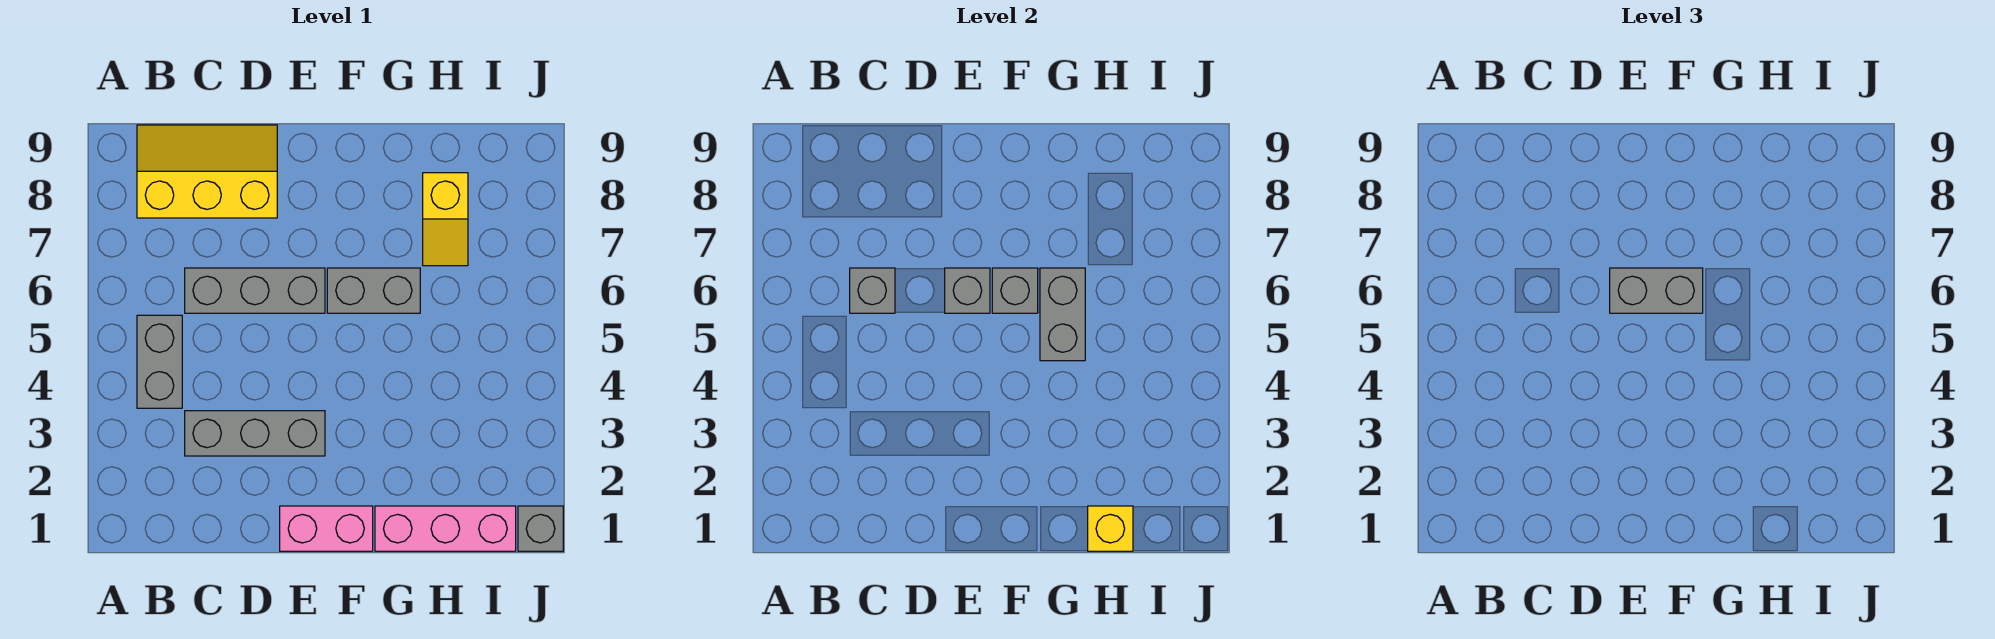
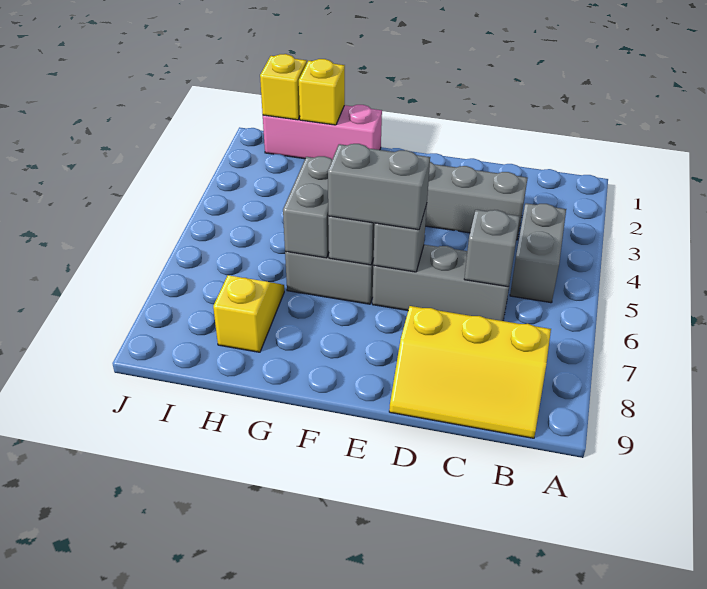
pink brick E1:F1 level 1 -> none
none -> yellow brick I1 level 2
grey brick J1 level 1 -> none

